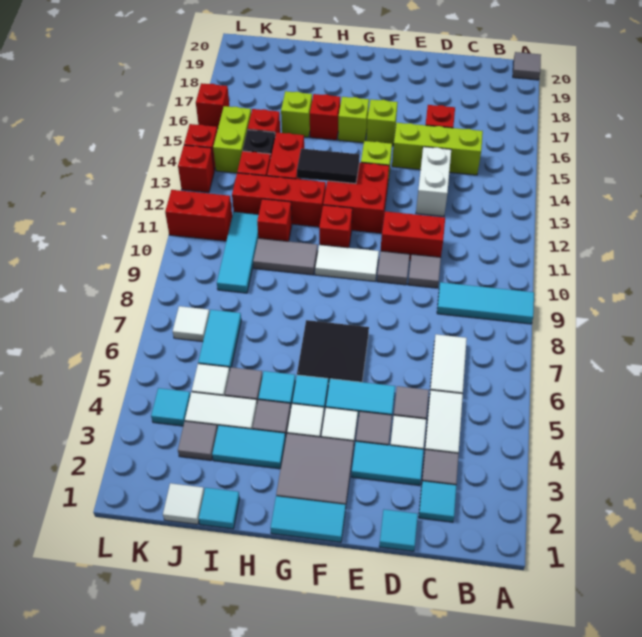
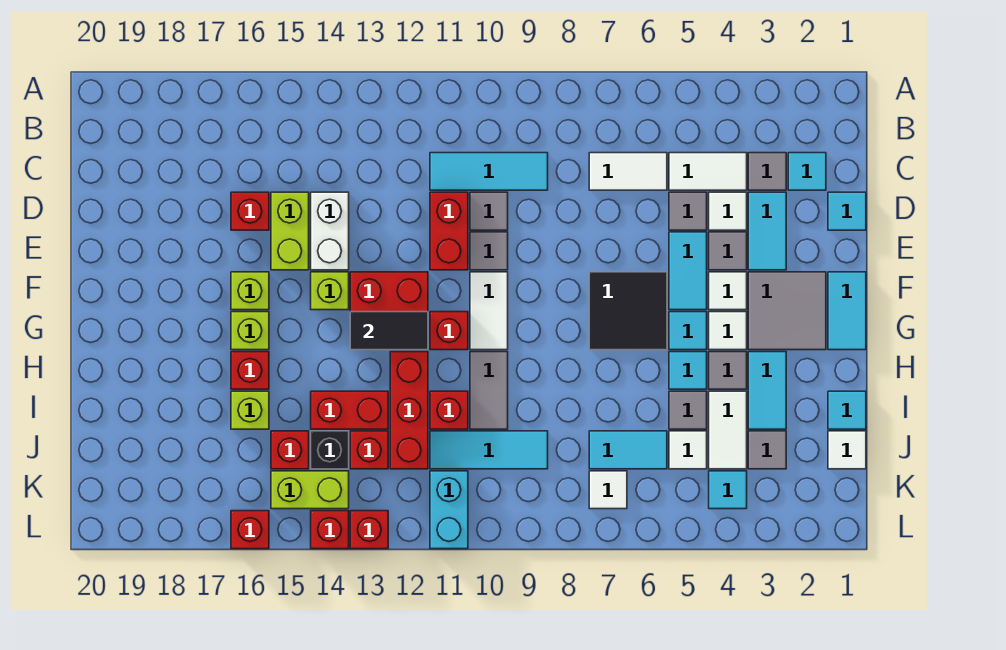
cyan tile A9:C9 level 1 -> cyan tile C9:C11 level 1
grey tile A20 level 1 -> none
lime brick C15:E15 level 1 -> lime brick D15:E15 level 1
white brick D13:D14 level 1 -> white brick D14:E14 level 1
black tile G13:H13 level 2 -> black tile G12:G13 level 2
red brick K11:L11 level 1 -> cyan brick K11:L11 level 1

